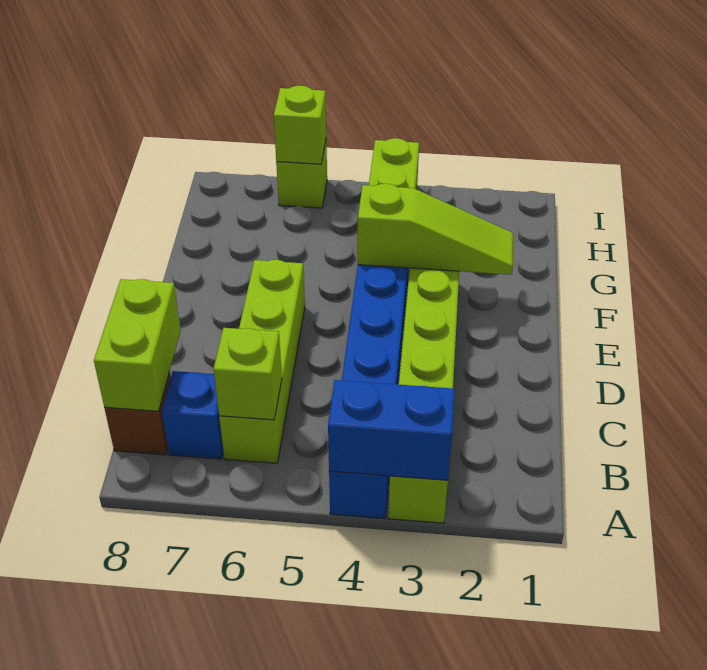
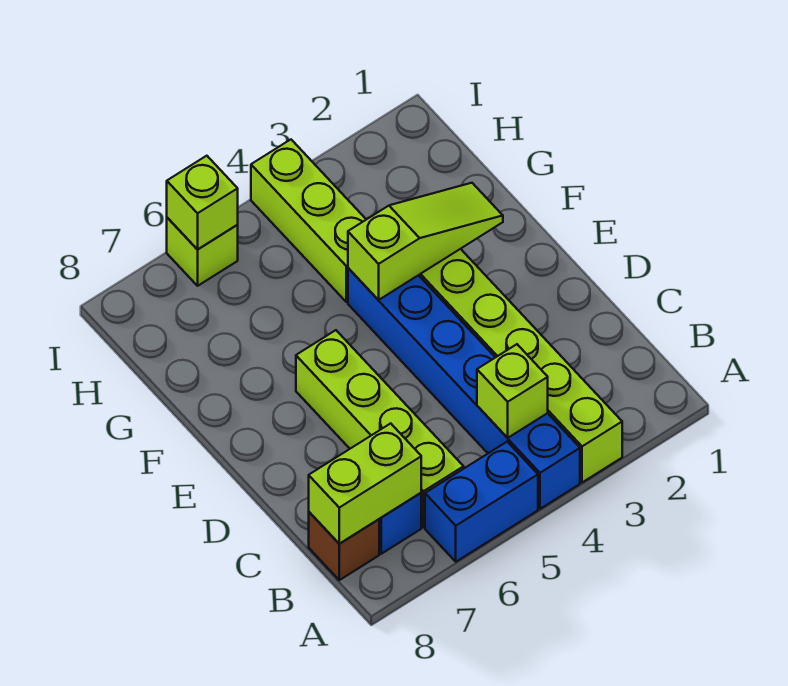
blue brick A3:A4 level 2 -> blue brick A5:A6 level 1
lime brick B6 level 2 -> lime brick B4 level 2
lime brick B8:C8 level 2 -> lime brick B7:B8 level 2

